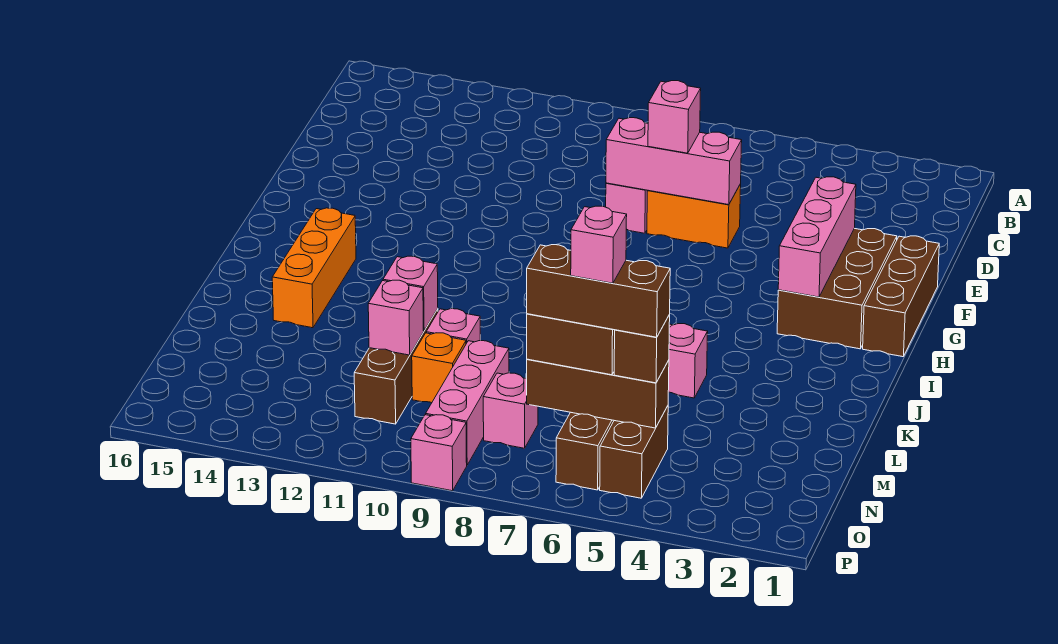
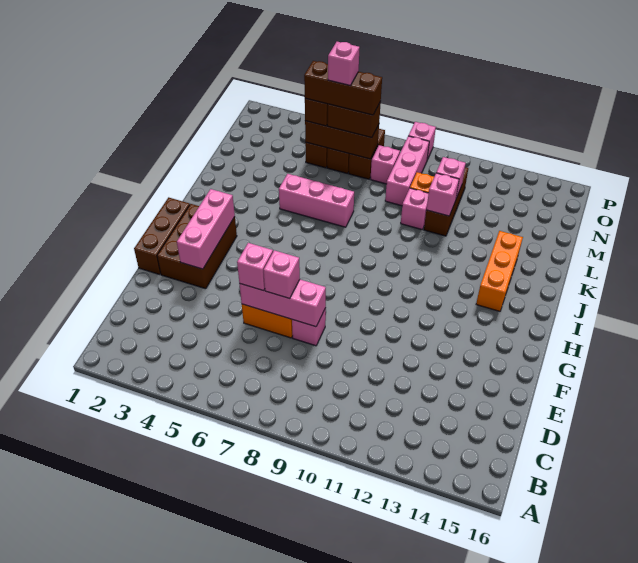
none -> pink brick E6 level 3
none -> brown brick N7:O7 level 1

